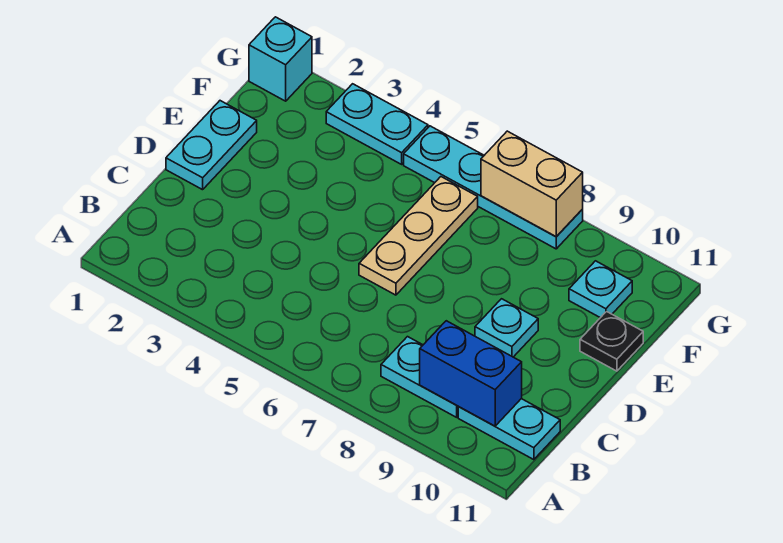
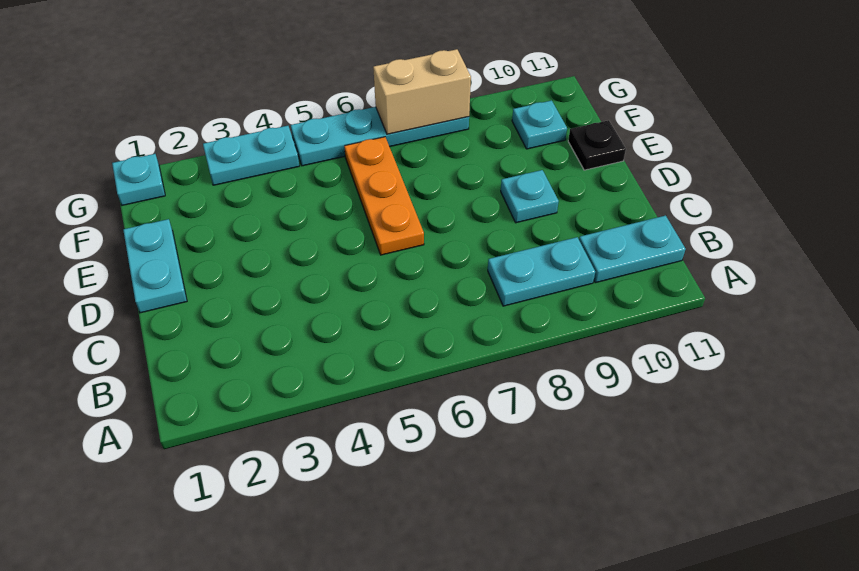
blue brick B9:B10 level 2 -> none
tan plate D6:F6 level 1 -> orange plate D6:F6 level 1
cyan brick G1 level 1 -> cyan plate G1 level 1

